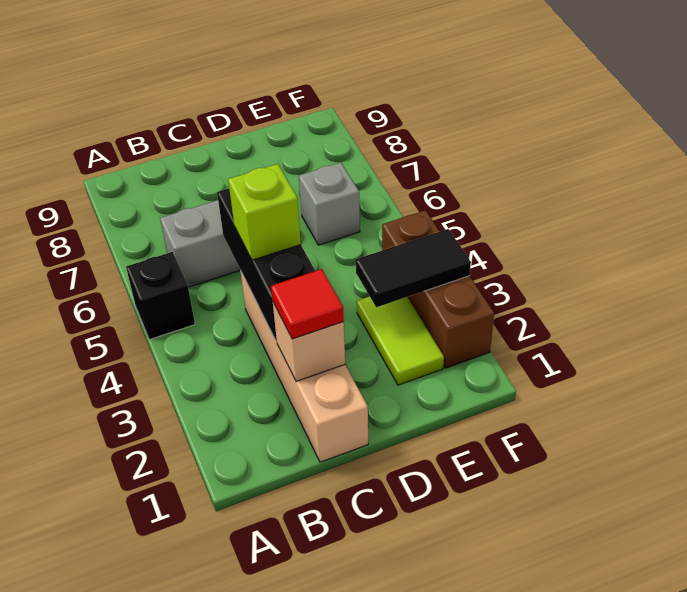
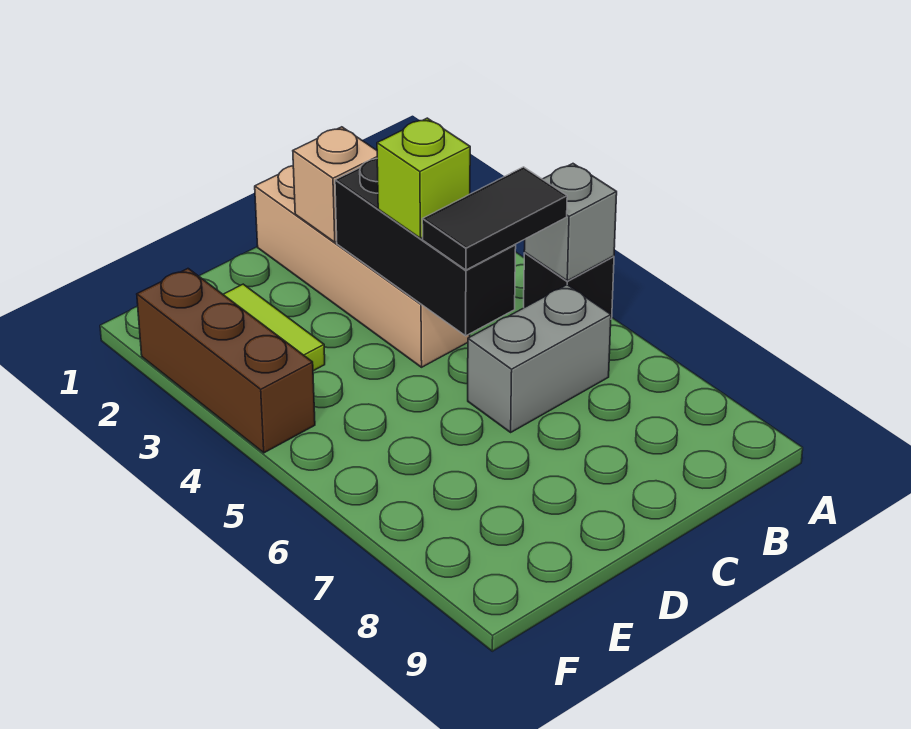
red tile C2 level 3 -> none
black tile E3:F3 level 2 -> black tile B5:C5 level 3
grey brick E6 level 1 -> grey brick A5 level 2

